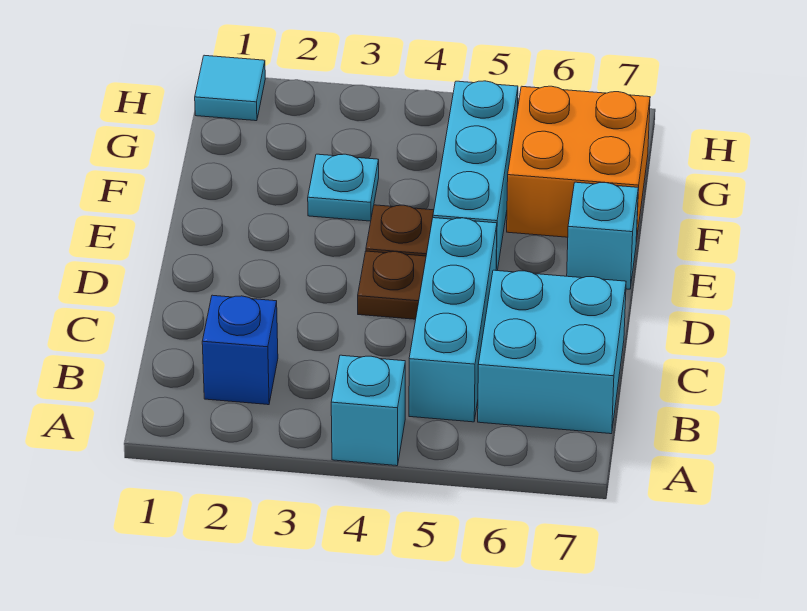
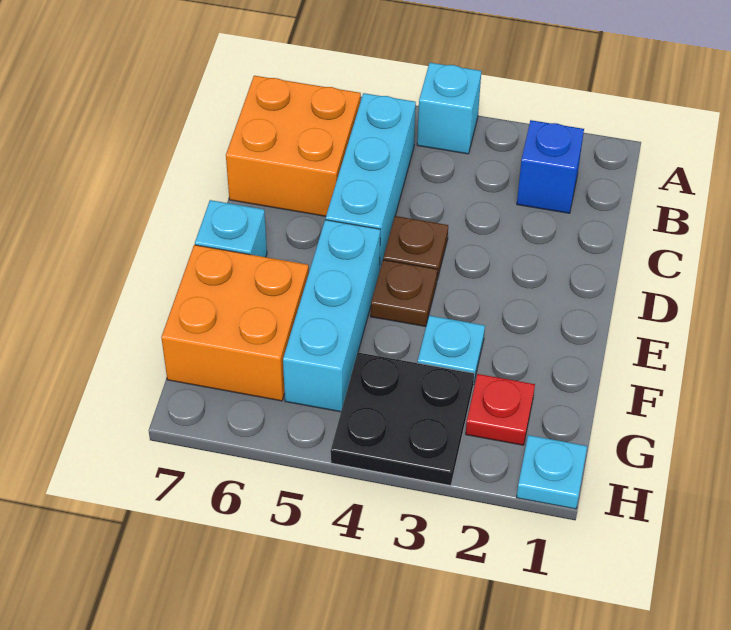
cyan brick B6:C7 level 1 -> orange brick B6:C7 level 1
none -> red plate G2 level 1
none -> black plate G3:H4 level 1
cyan tile H1 level 1 -> cyan plate H1 level 1

